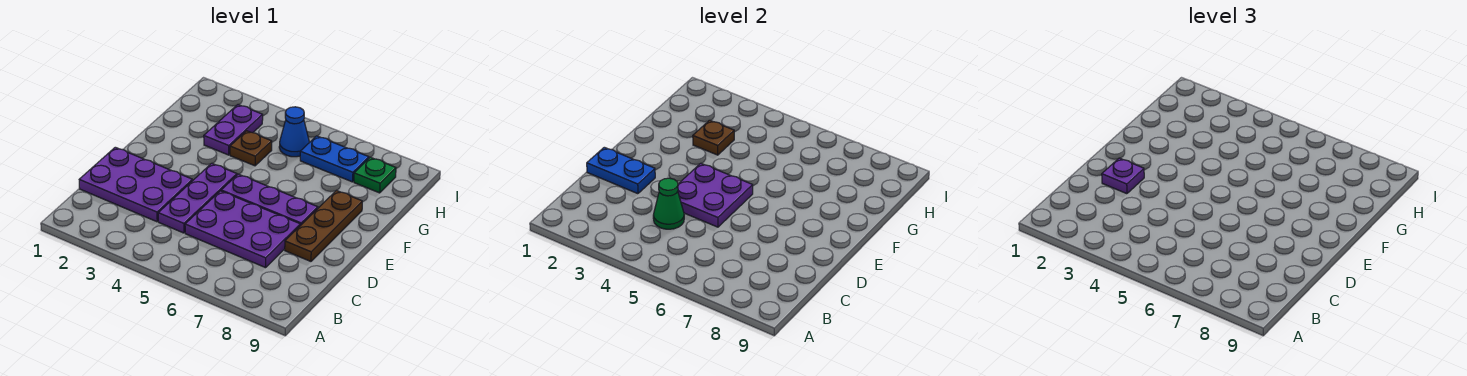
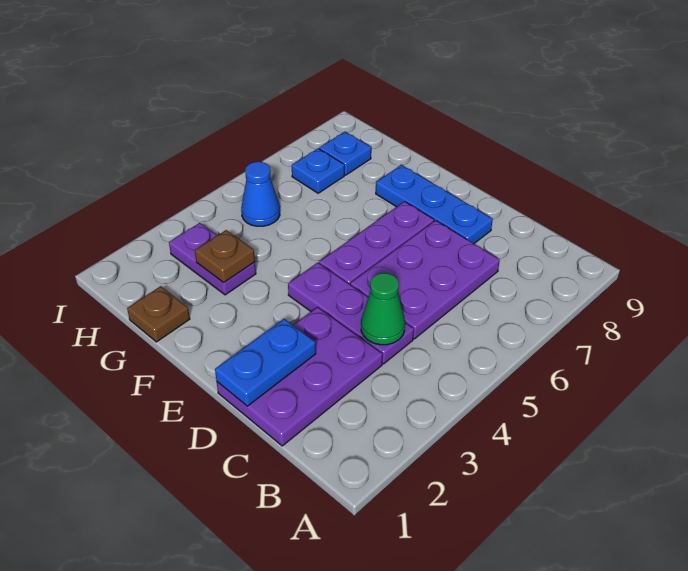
purple plate D2 level 3 -> none
purple plate D4:E5 level 2 -> none
brown plate D8:F8 level 1 -> blue plate D8:F8 level 1
brown plate G4 level 1 -> brown plate G1 level 1
blue plate H6:H7 level 1 -> blue plate H7 level 1
green plate H8 level 1 -> blue plate H8 level 1

